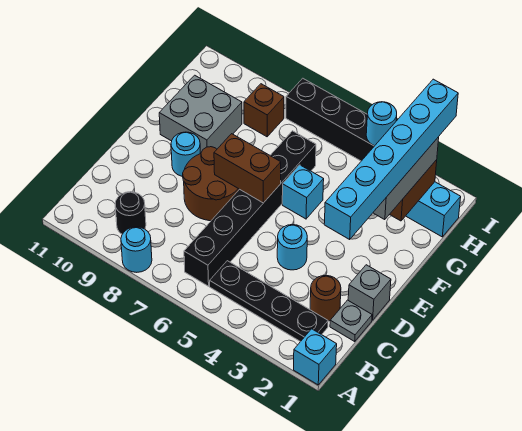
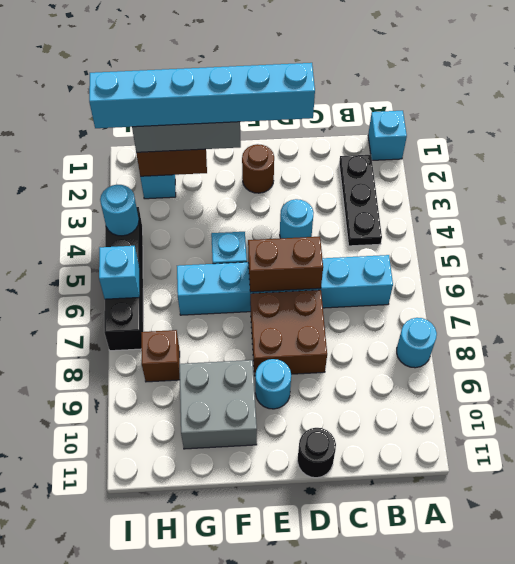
black plate B2:B5 level 1 -> black plate B2:B4 level 1
black brick B6:G6 level 1 -> cyan brick B6:G6 level 1
black round brick B9 level 1 -> black round brick D11 level 1
grey plate C1 level 1 -> none
brown round brick C2 level 1 -> brown round brick E2 level 1
grey brick D1 level 1 -> none
brown round brick D7:E8 level 1 -> brown brick D7:E8 level 1
brown brick E6:E7 level 2 -> brown brick D6:E6 level 2
none -> cyan brick I6 level 2

